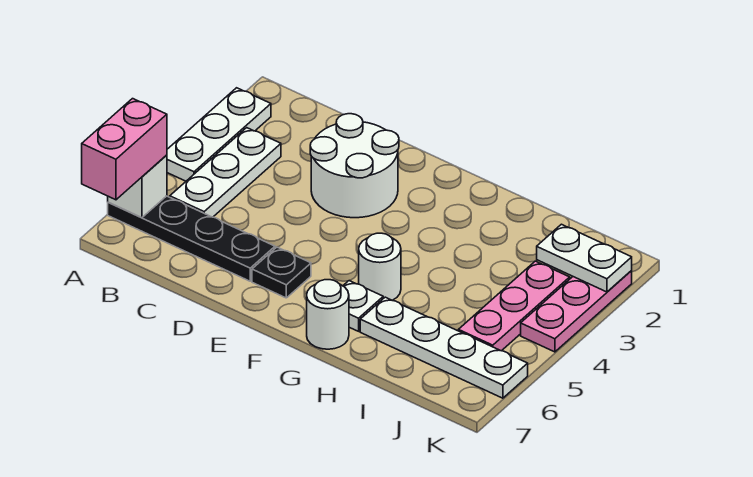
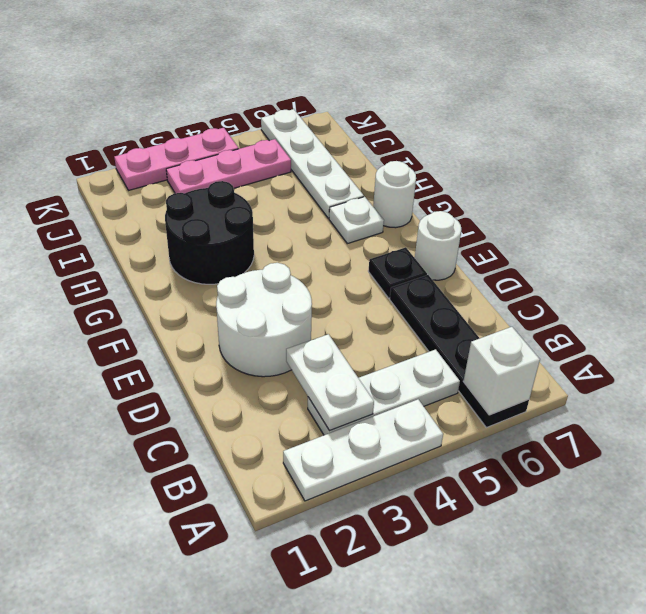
pink brick A6:A7 level 3 -> none
none -> black round brick G2:H3 level 1
white round brick G5 level 1 -> white round brick E7 level 1
white plate J2:K2 level 2 -> white plate B3:C3 level 2

